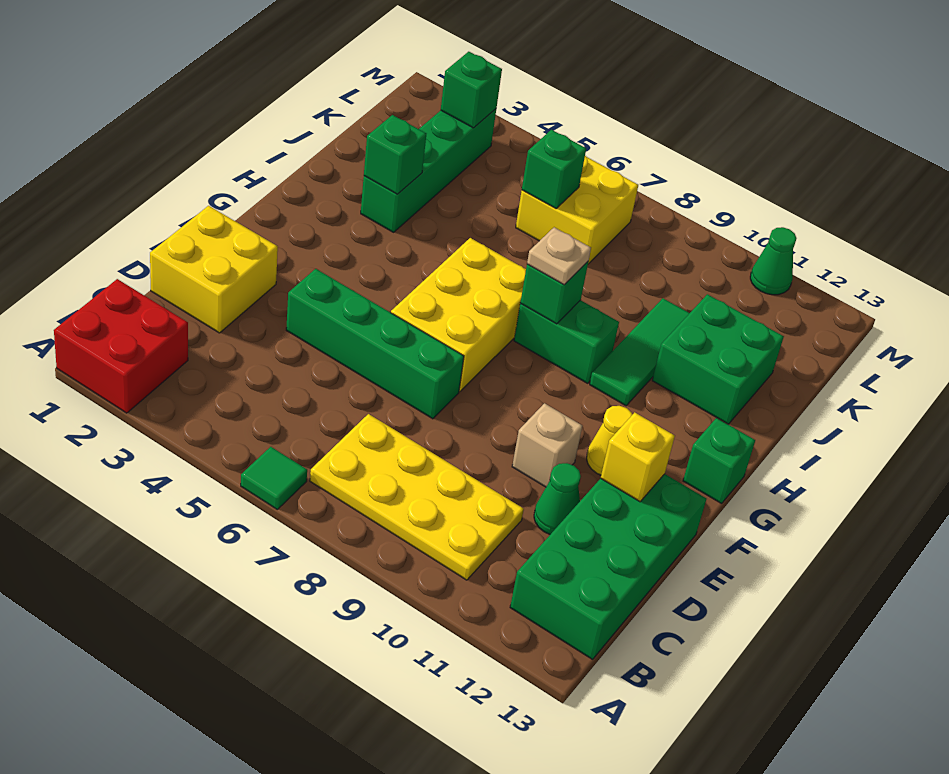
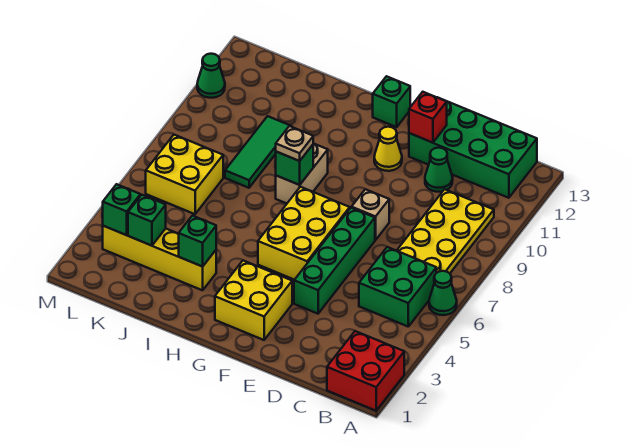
green tile A6 level 1 -> green cone A6 level 1
yellow brick D1:E2 level 1 -> yellow brick F2:G3 level 1
tan brick E10 level 1 -> tan brick E8 level 1
yellow brick E12 level 2 -> red brick E12 level 2
yellow brick F6:H7 level 1 -> yellow brick F5:G7 level 1
green brick H8:H9 level 1 -> tan brick H8:H9 level 1
green tile H10:J10 level 1 -> green tile J8:J10 level 1
green brick I3:L3 level 1 -> yellow brick I3:L3 level 1
green brick I11:J12 level 1 -> green brick B5:C6 level 1
green brick K6 level 2 -> green brick K3 level 2

